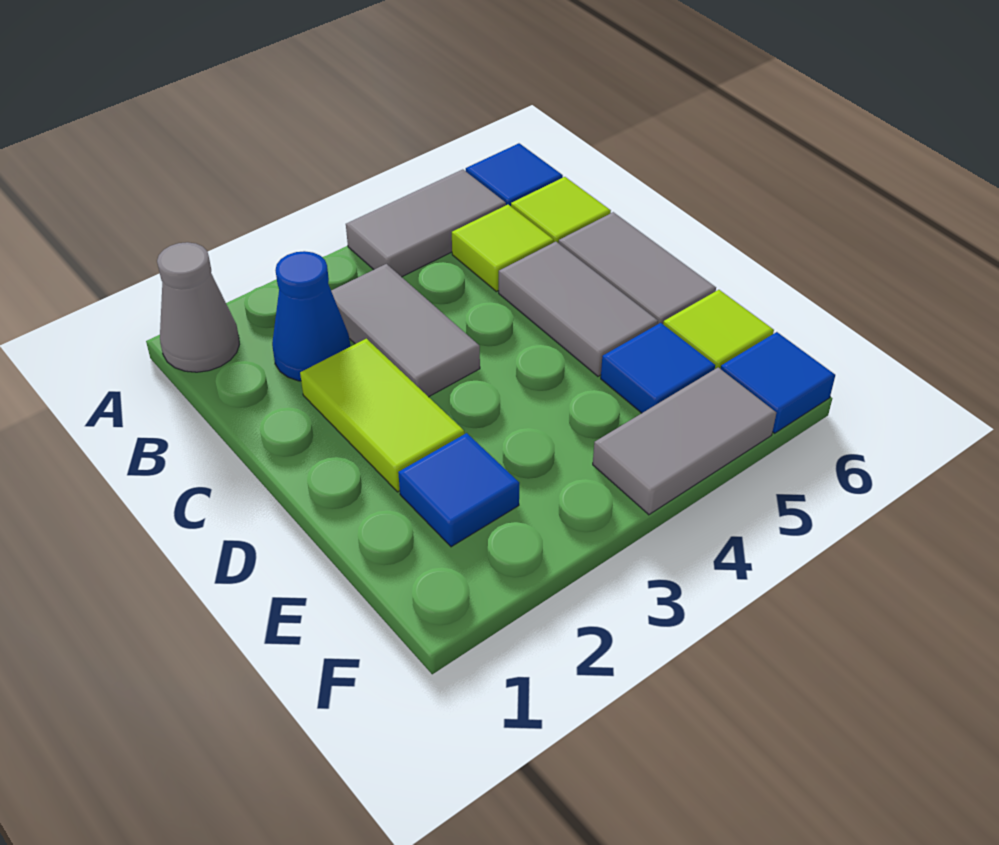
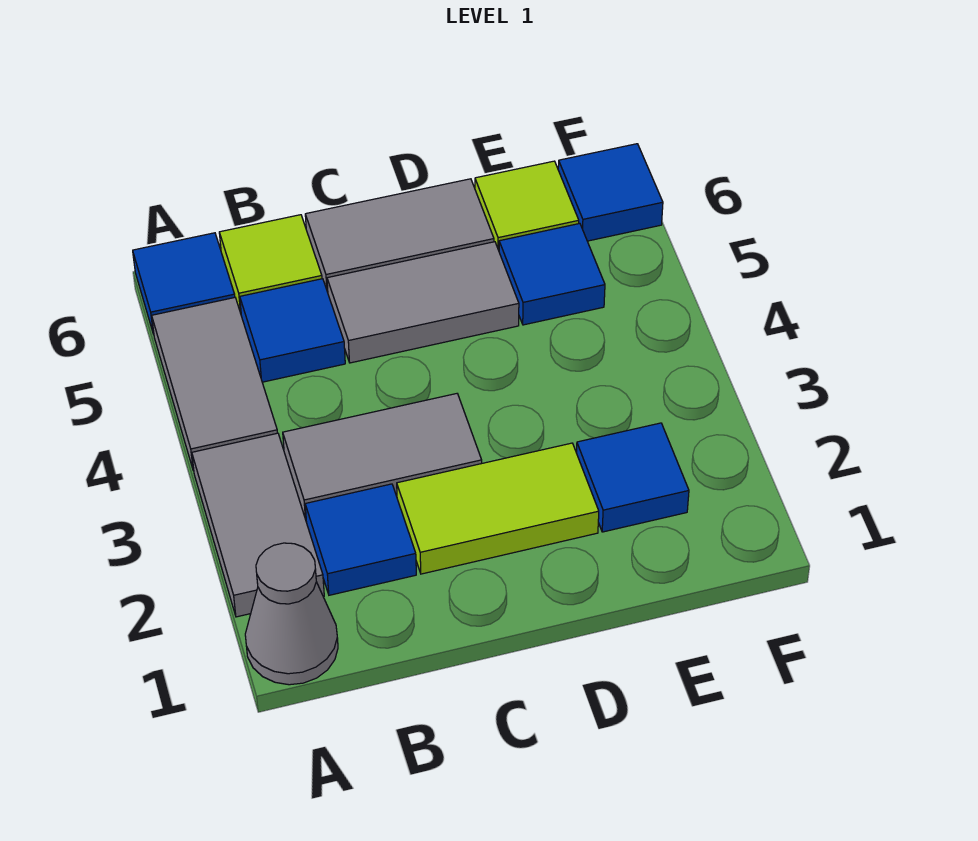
blue cone B2 level 1 -> blue tile B2 level 1
lime tile B5 level 1 -> blue tile B5 level 1
grey tile F4:F5 level 1 -> grey tile A2:A3 level 1

